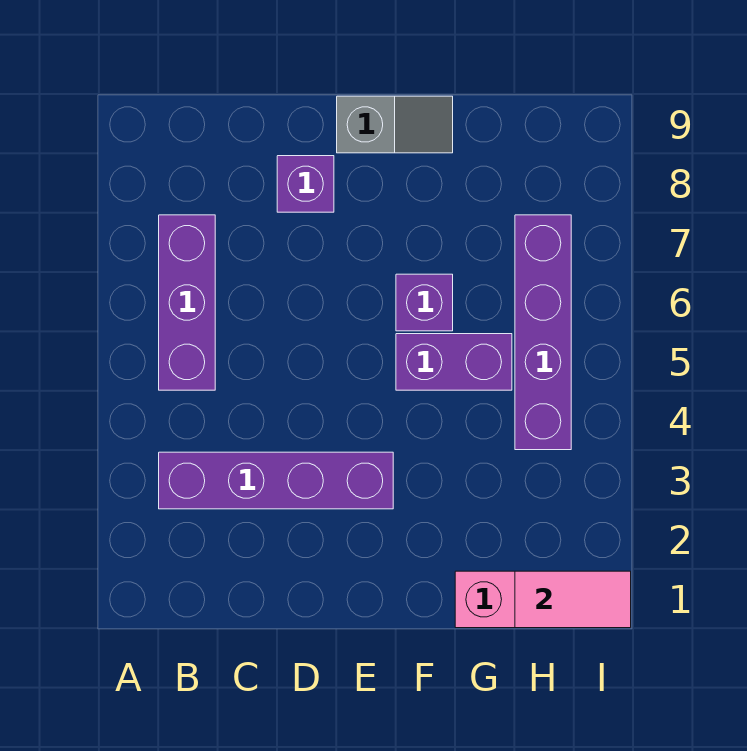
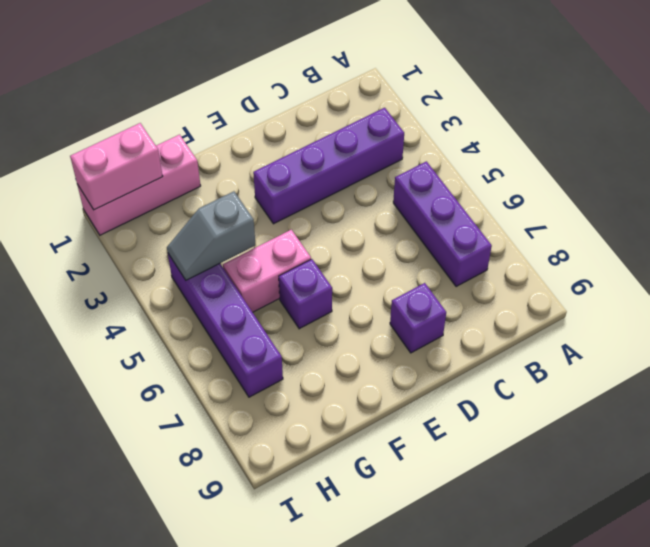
grey slope E9:F9 level 1 top E -> grey slope G4:H4 level 2 top G
purple brick F5:G5 level 1 -> pink brick F5:G5 level 1
pink tile H1:I1 level 2 -> pink brick H1:I1 level 2

